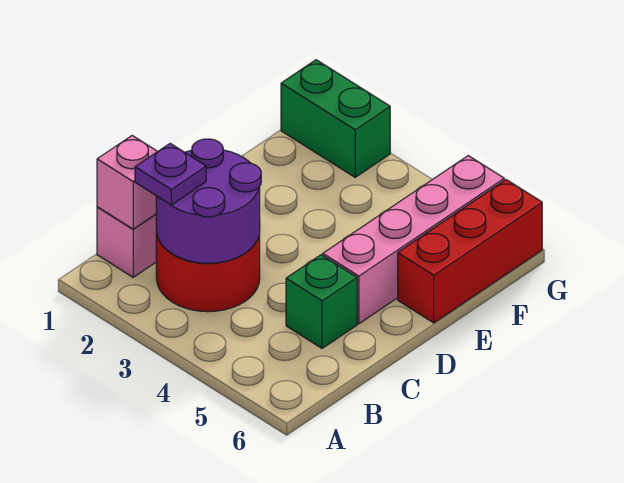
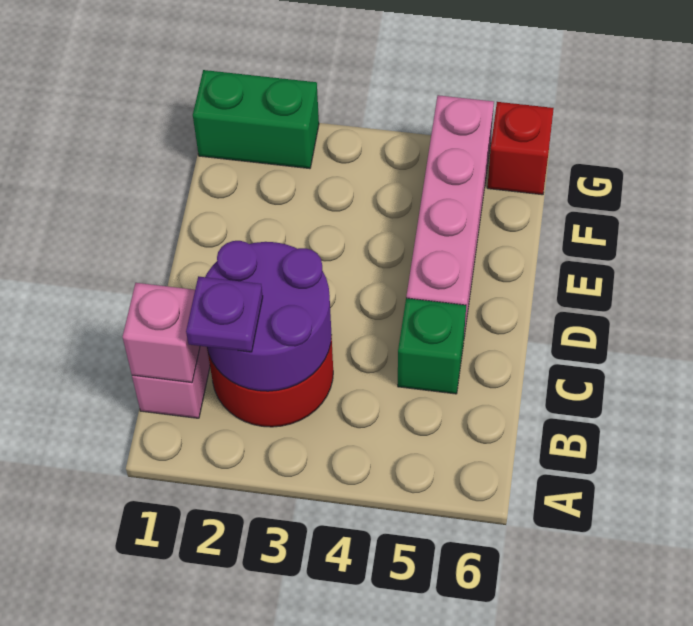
red brick E6:G6 level 1 -> red brick G6 level 1

